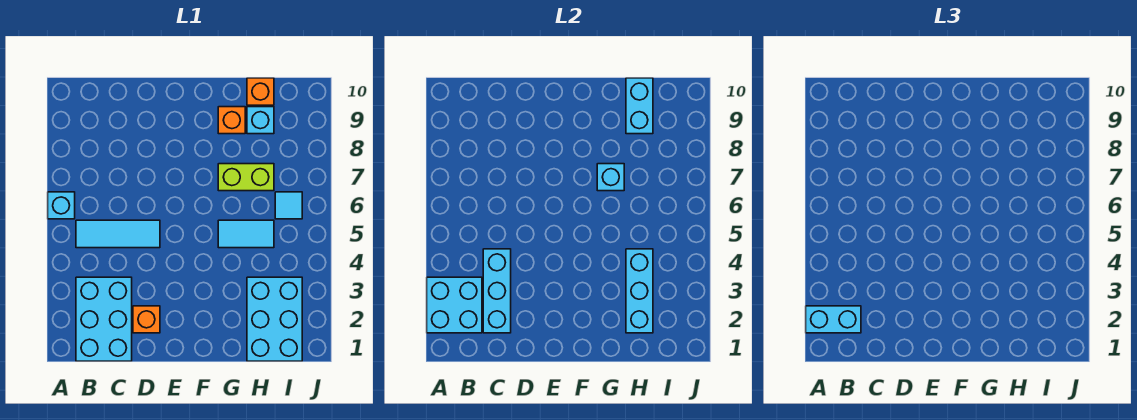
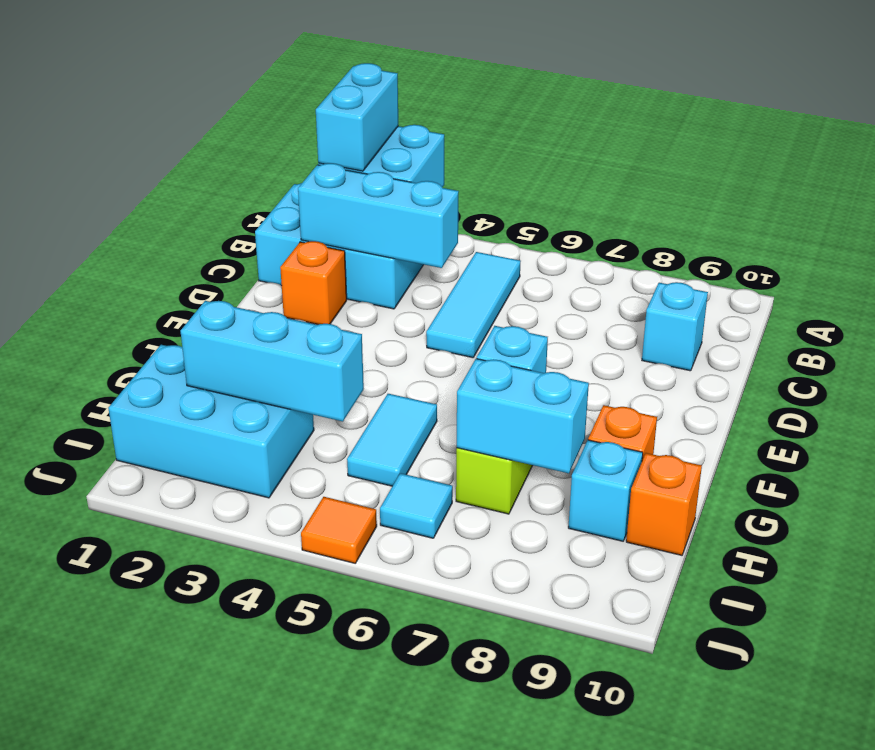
cyan brick A6 level 1 -> cyan brick C9 level 1
cyan brick H9:H10 level 2 -> cyan brick H7:H8 level 2
none -> orange tile J5 level 1

